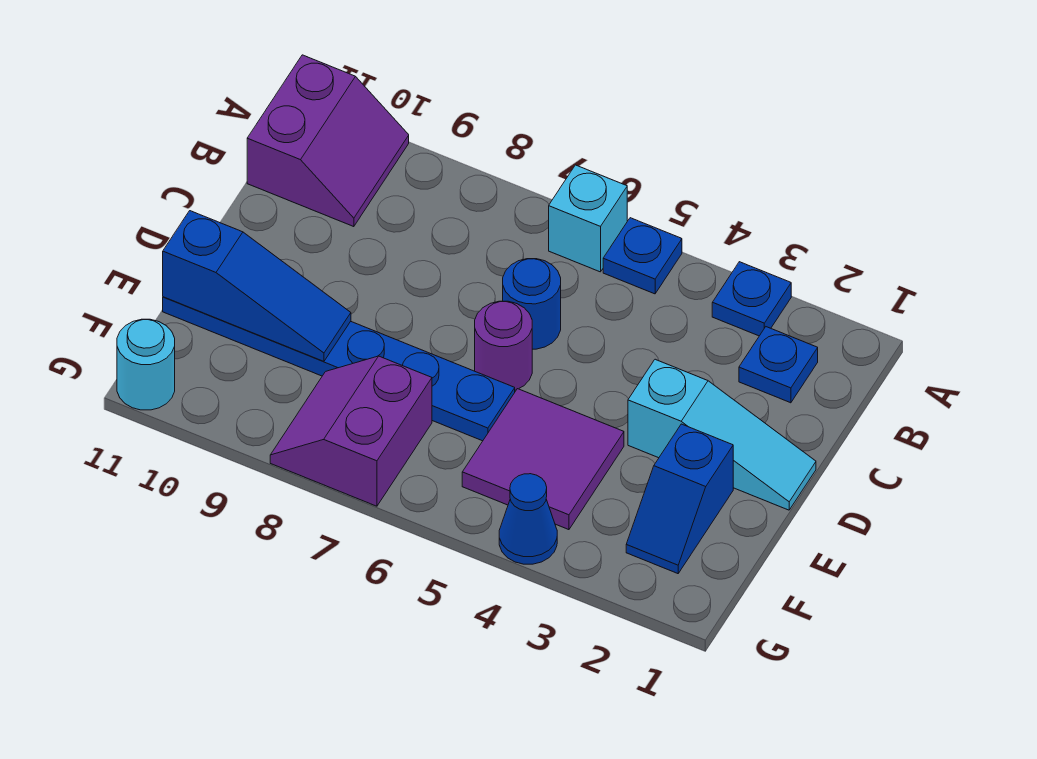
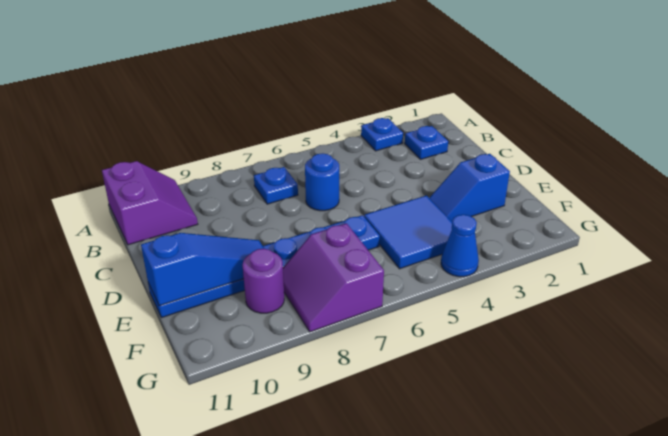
blue plate A5 level 1 -> blue plate B7 level 1
cyan brick A6 level 1 -> none
cyan slope D1:D3 level 1 top 3 -> none
purple round brick D6 level 1 -> purple round brick F9 level 1
blue slope E2:F2 level 1 top E -> blue slope E2:E3 level 1 top 2
purple tile E4:F5 level 1 -> blue tile E4:F5 level 1
cyan round brick G11 level 1 -> none

